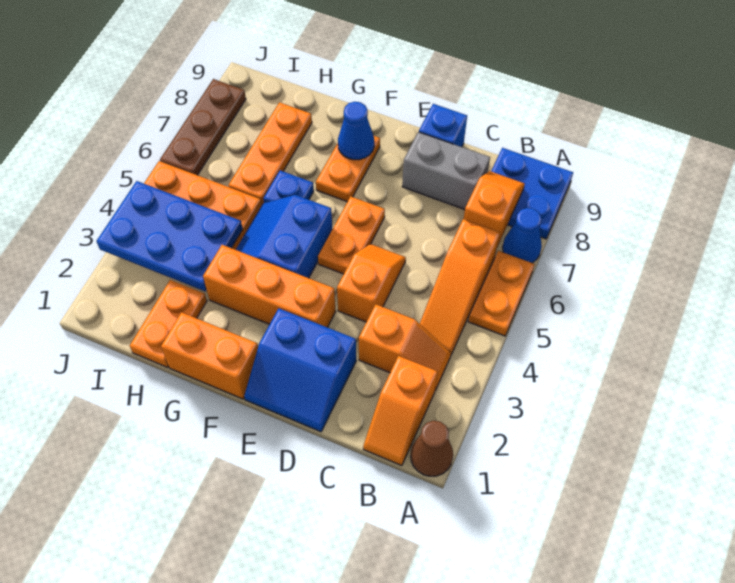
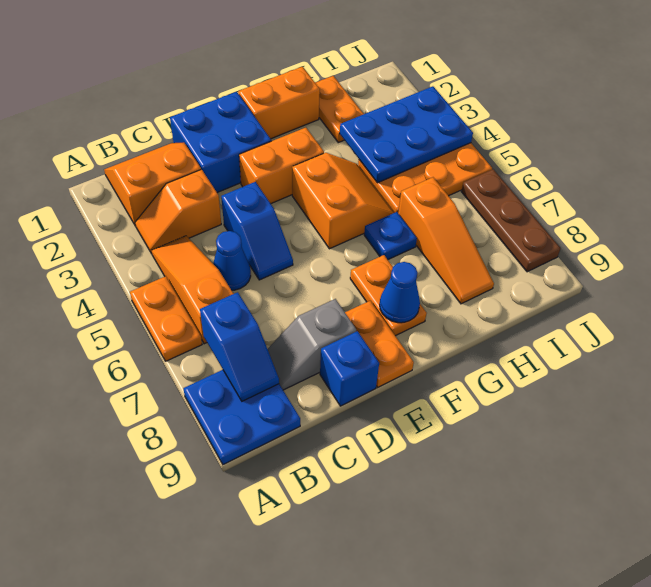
brown cone A1 level 1 -> none
blue cone A7 level 1 -> blue cone C5 level 1
orange slope B1:B2 level 1 top 2 -> orange slope B1:C2 level 1 top 2
orange slope B7:B8 level 2 top 7 -> blue slope B7:B8 level 2 top 7
grey brick C8:D8 level 1 -> grey slope C8:D8 level 1 top D
blue slope D1:E2 level 1 top 2 -> blue brick D1:E2 level 1
orange slope D4:D5 level 1 top 4 -> blue slope D4:D5 level 1 top 4
orange brick E3:G3 level 1 -> orange brick E3:F3 level 1
orange plate E5:E6 level 1 -> orange plate E8:E9 level 1
blue slope F4:G5 level 1 top F -> orange slope F4:G5 level 1 top F
orange plate H6:H8 level 1 -> orange slope H6:H8 level 1 top 6

